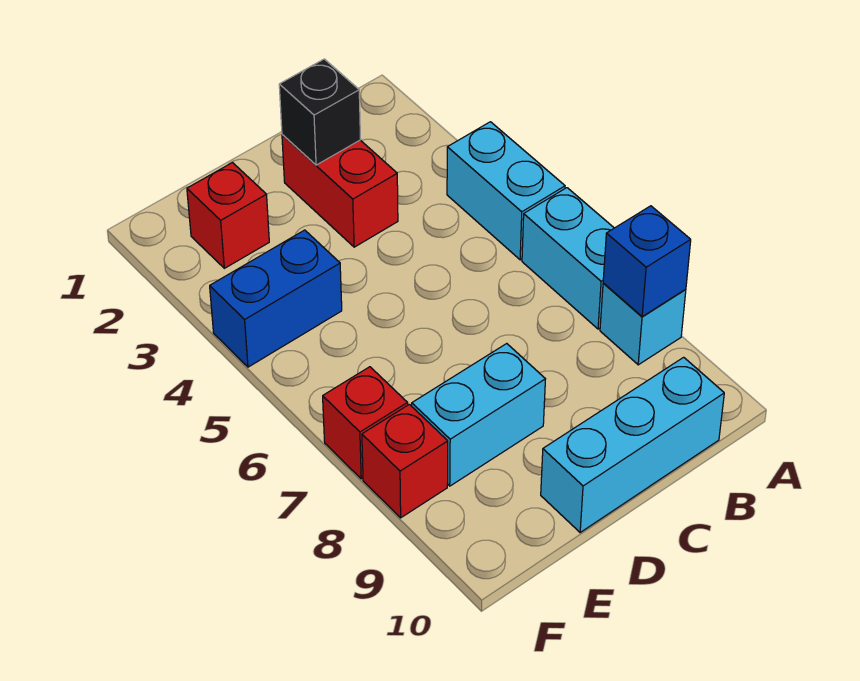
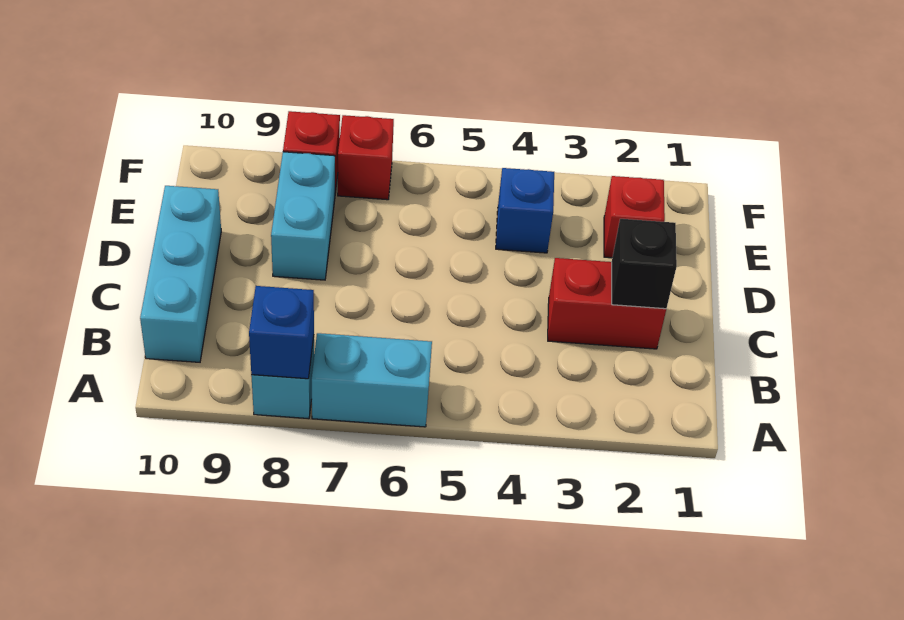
cyan brick A4:A5 level 1 -> none
blue brick E4:F4 level 1 -> blue brick E4 level 1

